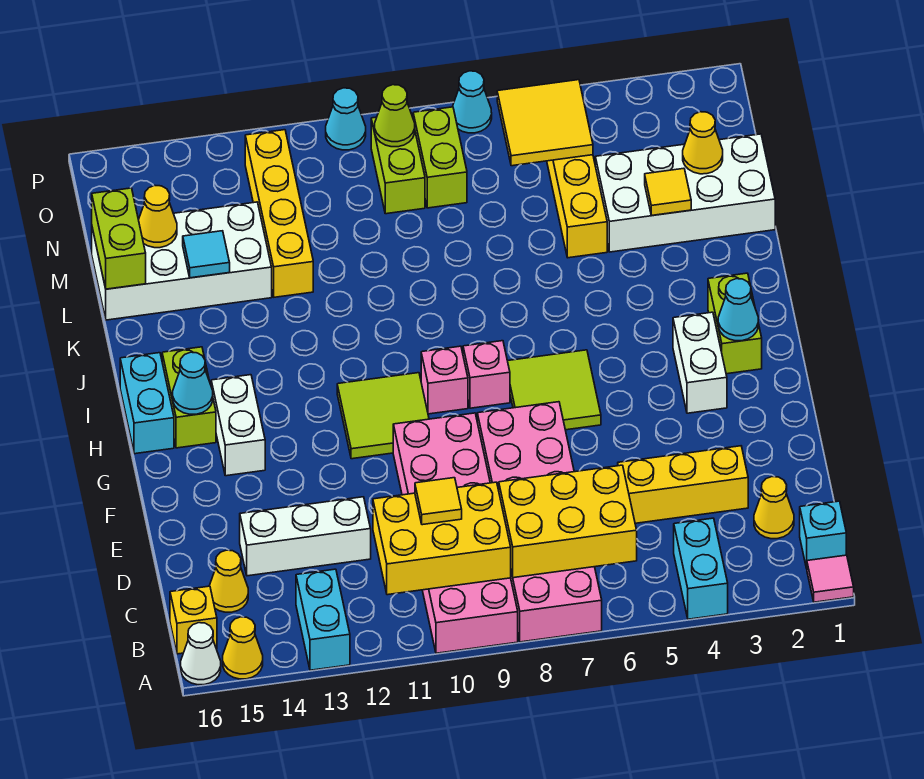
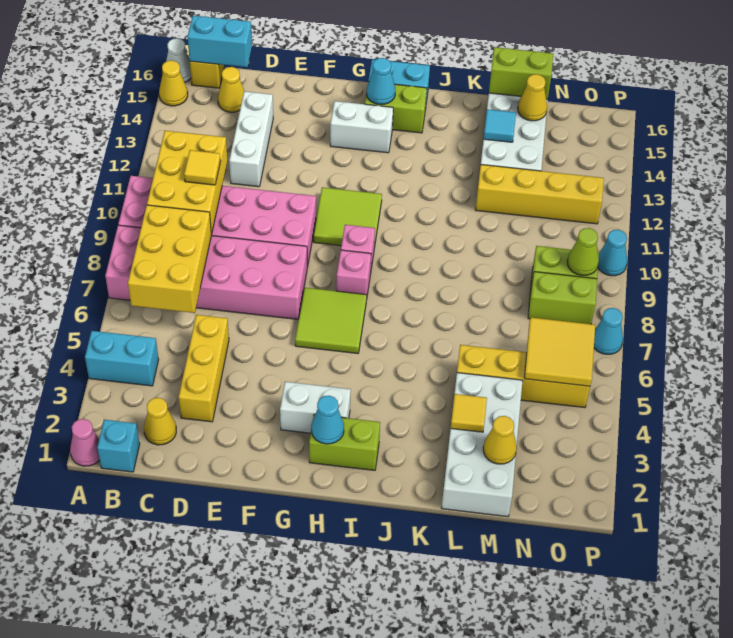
pink tile A1 level 1 -> pink cone A1 level 1
cyan brick A13:B13 level 1 -> cyan brick B16:C16 level 2

